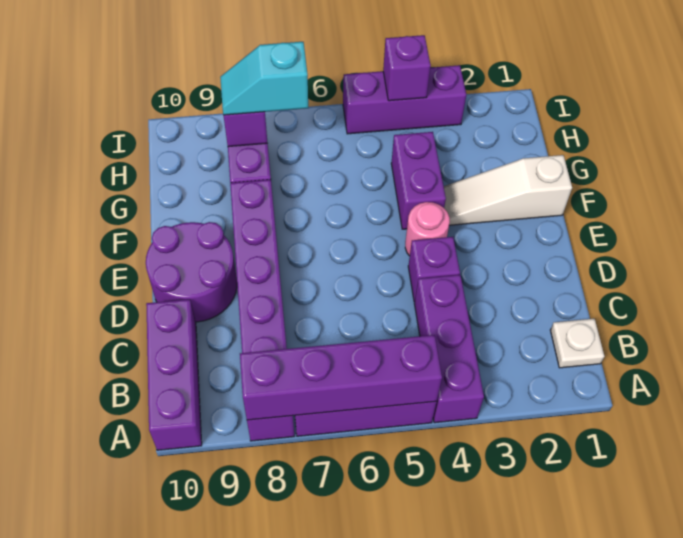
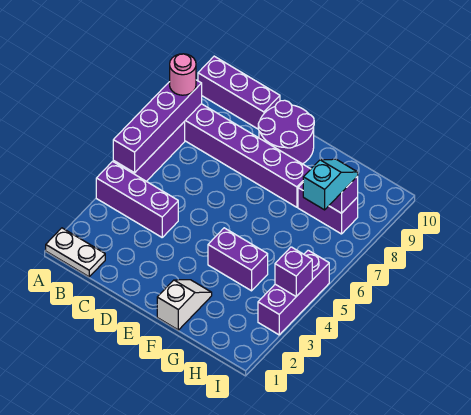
white plate B1 level 1 -> white plate A1:B1 level 1
purple brick D4 level 1 -> none
pink round brick E4 level 1 -> pink round brick A8 level 3
white slope F1:F3 level 1 top 1 -> white slope F1:F2 level 1 top 1

